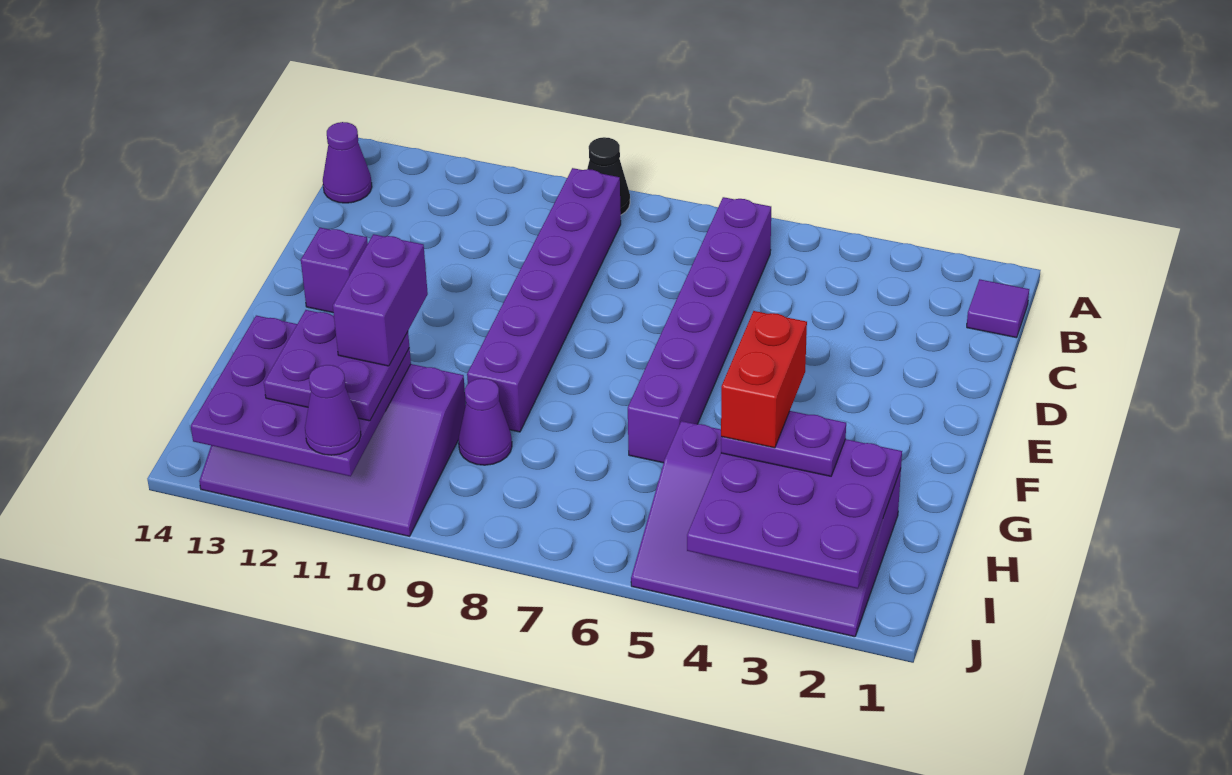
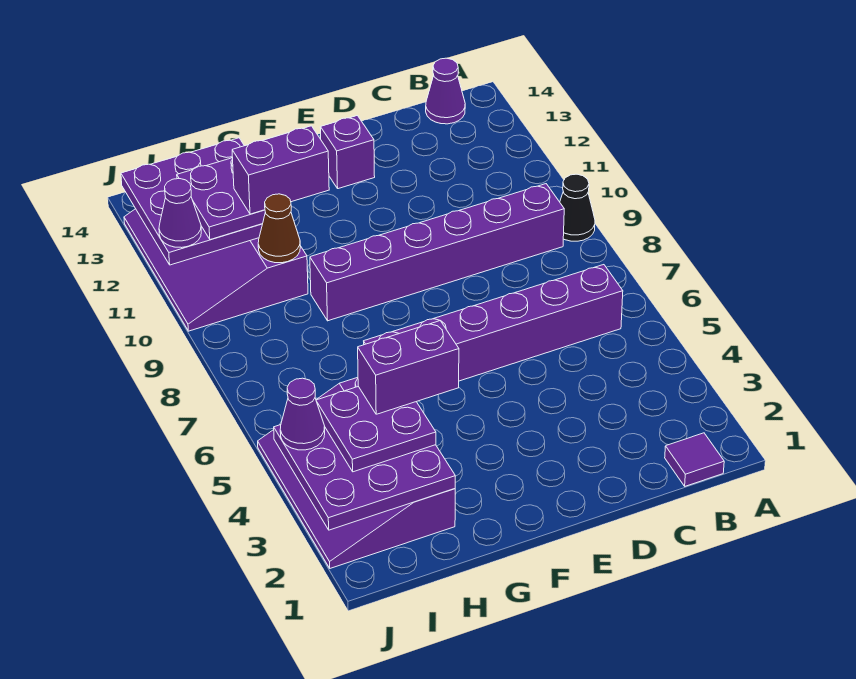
red brick G4:H4 level 4 -> purple brick G4:H4 level 4
purple plate H3:H4 level 3 -> purple plate H3:I4 level 3
purple cone H9 level 1 -> purple cone J4 level 3
none -> brown cone H10 level 2

